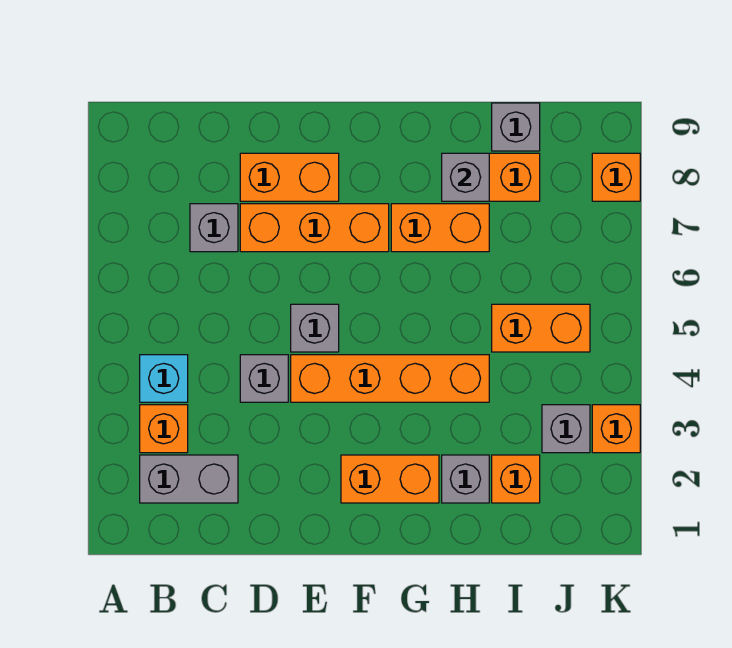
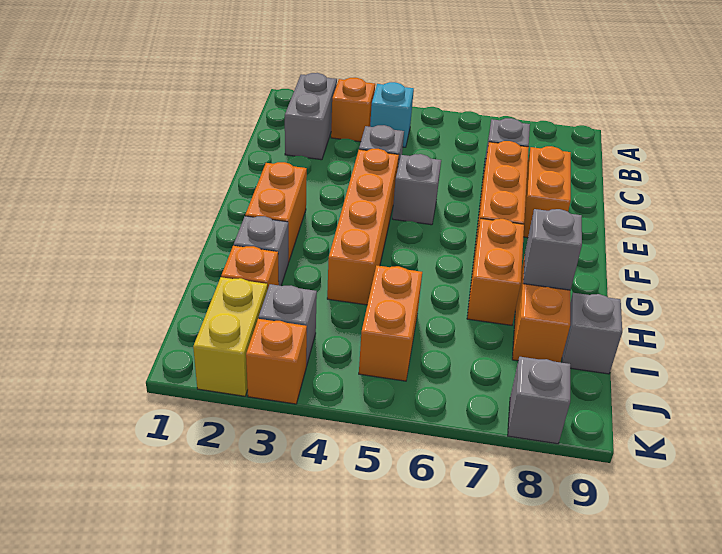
none -> yellow brick J2:K2 level 1
orange brick K8 level 1 -> grey brick K8 level 1

